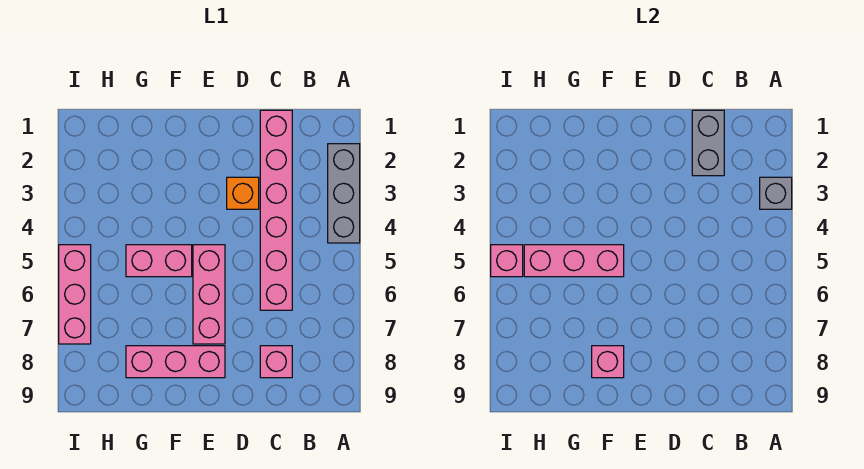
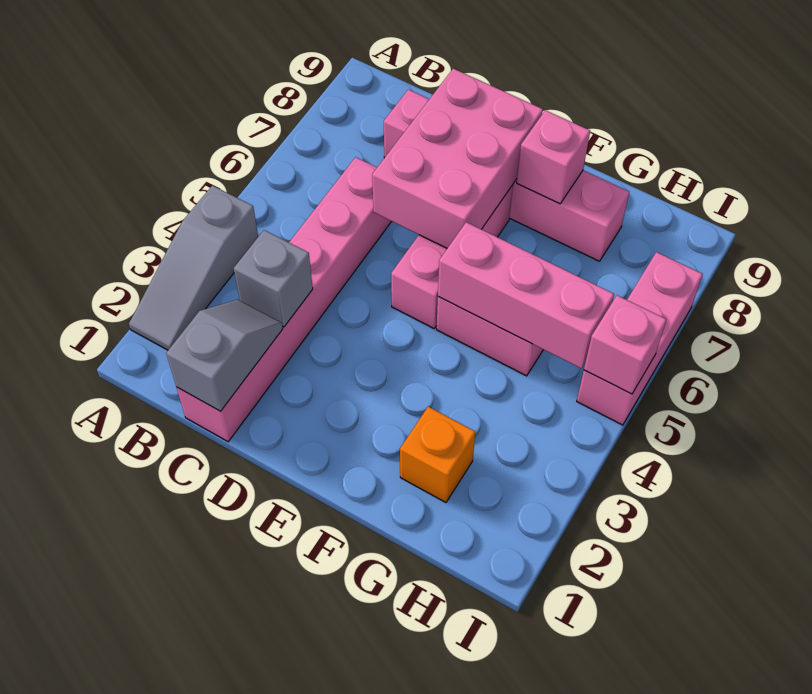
grey brick A2:A4 level 1 -> grey slope A2:A4 level 1 top 4
grey brick A3 level 2 -> grey brick C3 level 2
grey brick C1:C2 level 2 -> grey slope C1:C2 level 2 top 1
orange brick D3 level 1 -> orange brick G2 level 1
none -> pink brick D6:E8 level 2

